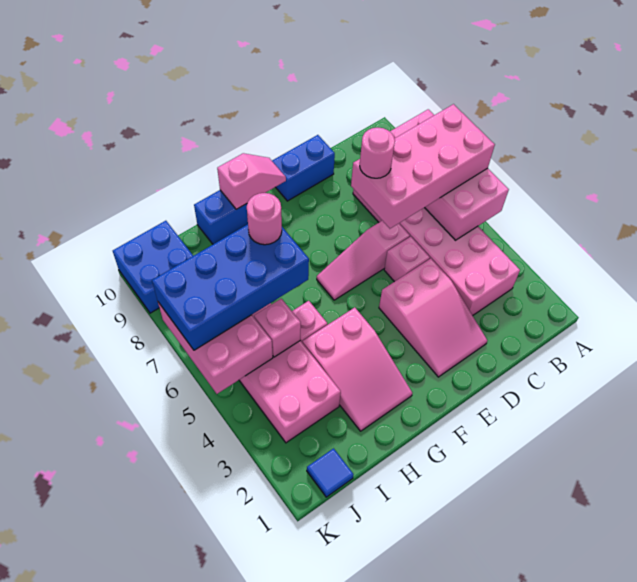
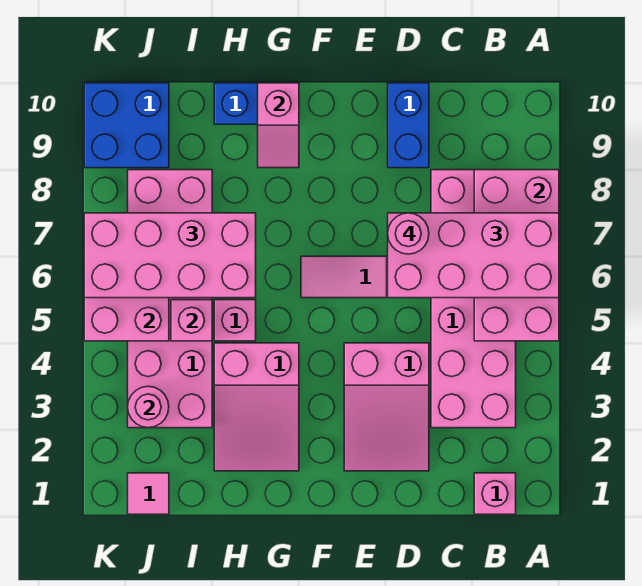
pink brick D5 level 1 -> pink brick B1 level 1
blue brick D10:E10 level 1 -> blue brick D9:D10 level 1
pink slope F10:G10 level 2 top G -> pink slope G9:G10 level 2 top 10
blue brick H6:K7 level 3 -> pink brick H6:K7 level 3
pink round brick H7 level 4 -> pink round brick J3 level 2
blue tile J1 level 1 -> pink tile J1 level 1

